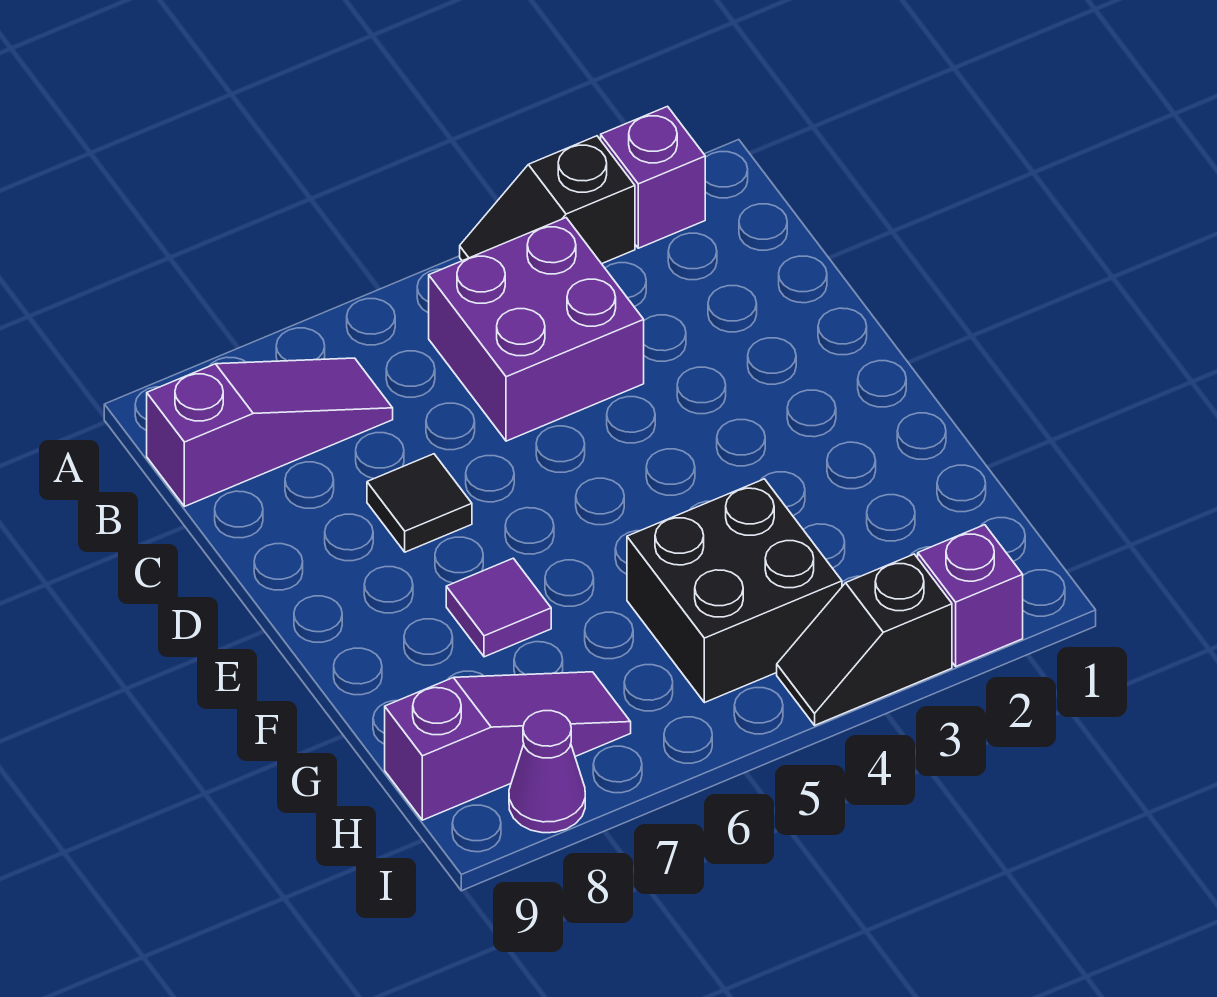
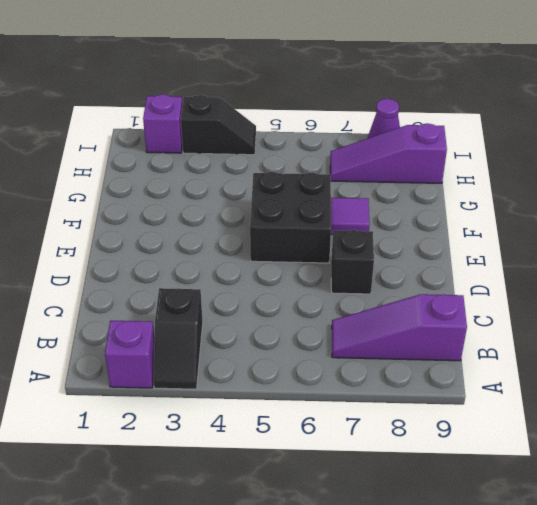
black slope A3:A4 level 1 top 3 -> black slope A3:B3 level 1 top B
purple brick B4:C5 level 1 -> none
black tile D7 level 1 -> black brick D7 level 1
black brick G4:H5 level 1 -> black brick E5:F6 level 1

